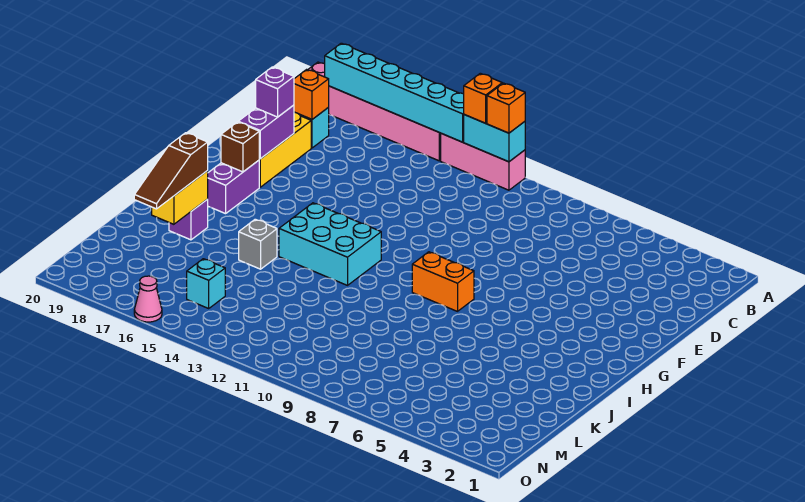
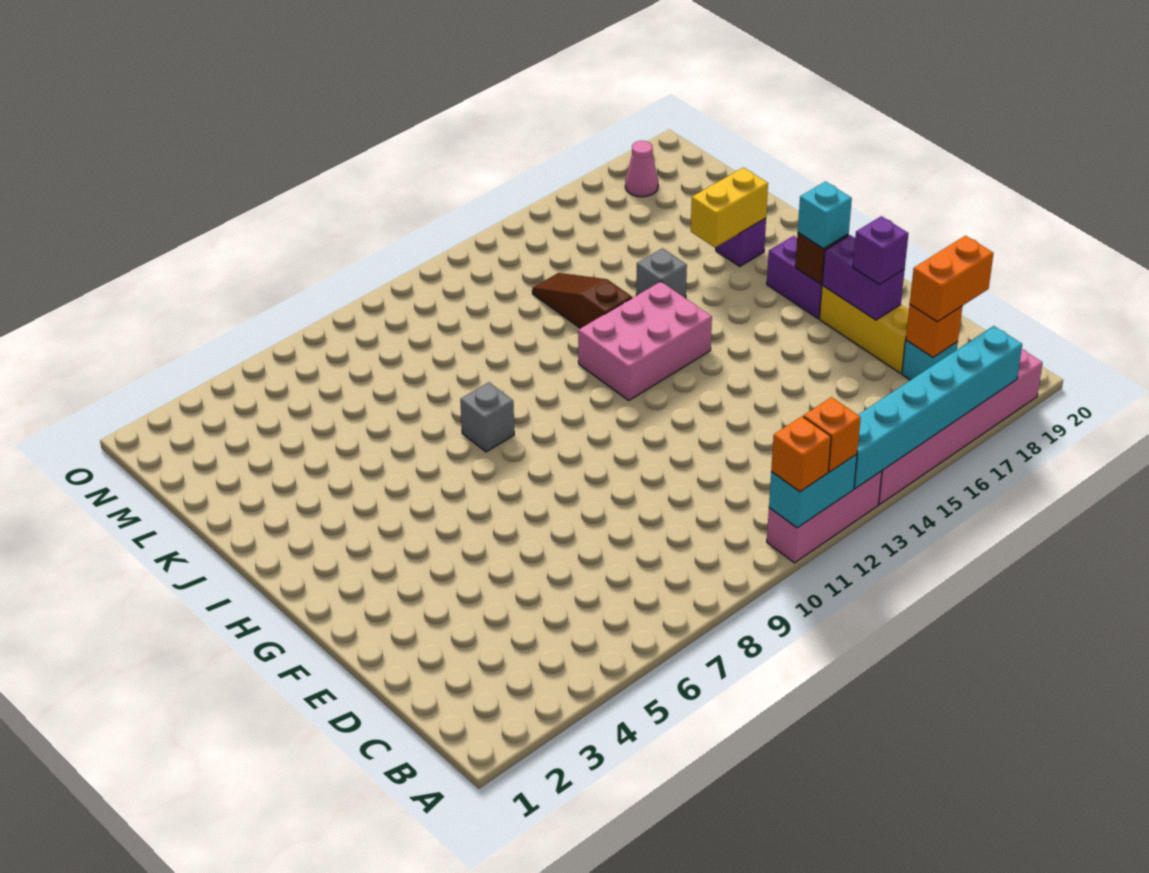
orange brick H8:H9 level 1 -> orange brick C18:C19 level 3
cyan brick H12:I14 level 1 -> pink brick H12:I14 level 1
none -> grey brick I8 level 1
yellow brick J18:K18 level 2 -> yellow brick J17:J18 level 2
brown slope J18:L18 level 3 top J -> brown slope J13:L13 level 1 top J
cyan brick M15 level 1 -> cyan brick G18 level 3
pink cone O16 level 1 -> pink cone N18 level 1

